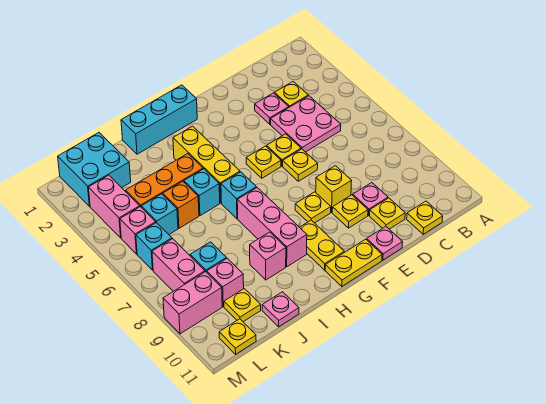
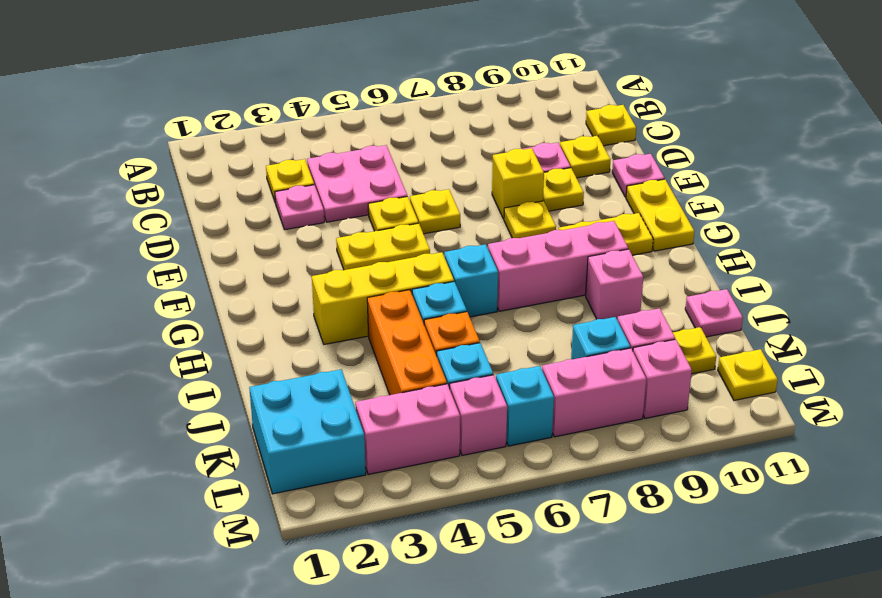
yellow plate F5 level 1 -> yellow plate F4:F5 level 1
cyan brick G1:I1 level 1 -> none
pink brick L9:M9 level 1 -> pink brick L9 level 1

